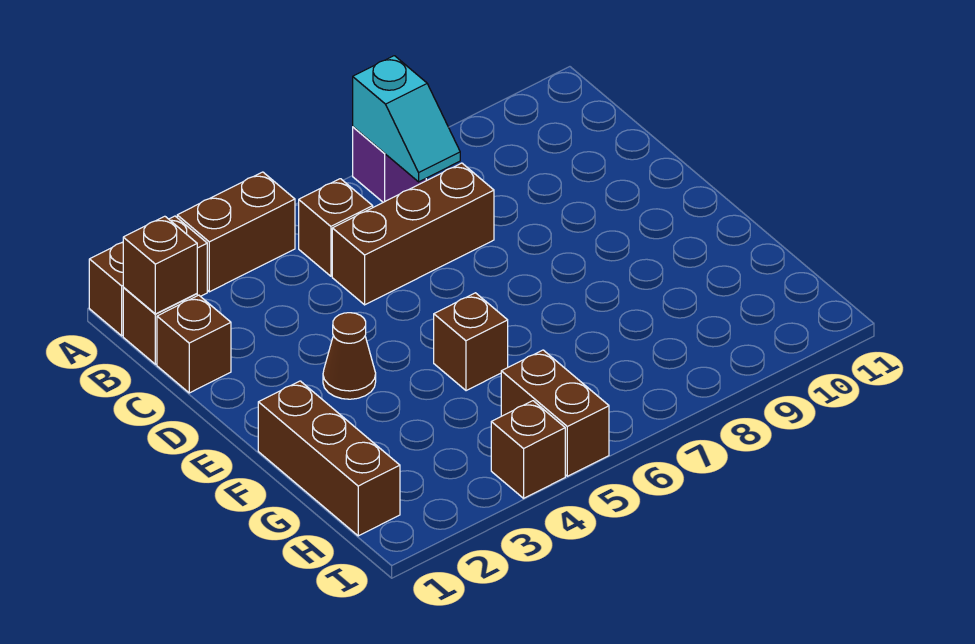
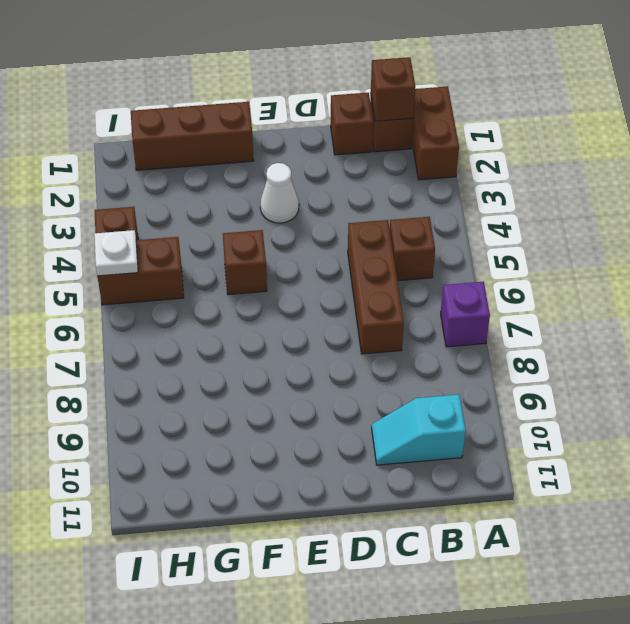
brown brick A3:A4 level 1 -> none
cyan slope A7:B7 level 2 top A -> cyan slope B10:C10 level 1 top B
brown cone E3 level 1 -> white cone E3 level 1
none -> white plate I5 level 2

